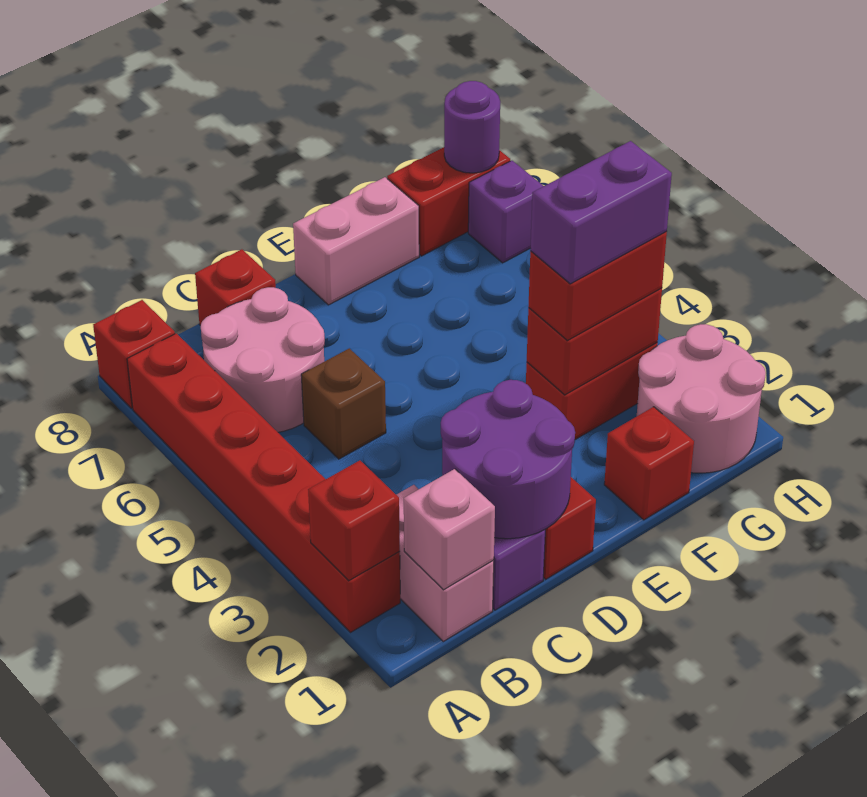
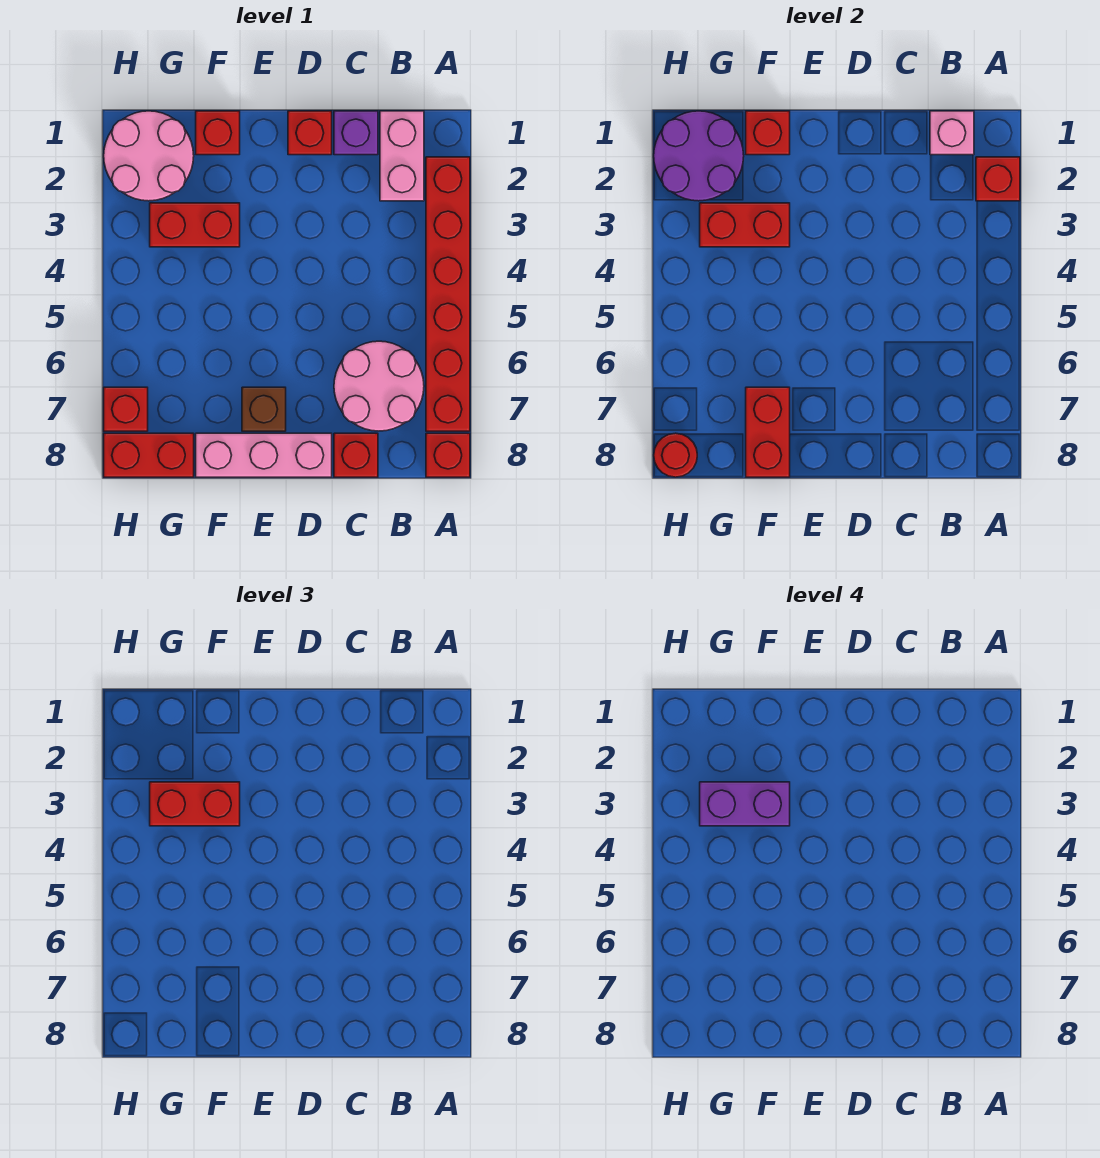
purple round brick C1:D2 level 2 -> purple round brick G1:H2 level 2
brown brick C5 level 1 -> brown brick E7 level 1
pink brick E8:F8 level 1 -> pink brick D8:F8 level 1
none -> red brick F1 level 2
none -> red brick F7:F8 level 2
purple brick H7 level 1 -> red brick H7 level 1
purple round brick H8 level 2 -> red round brick H8 level 2

